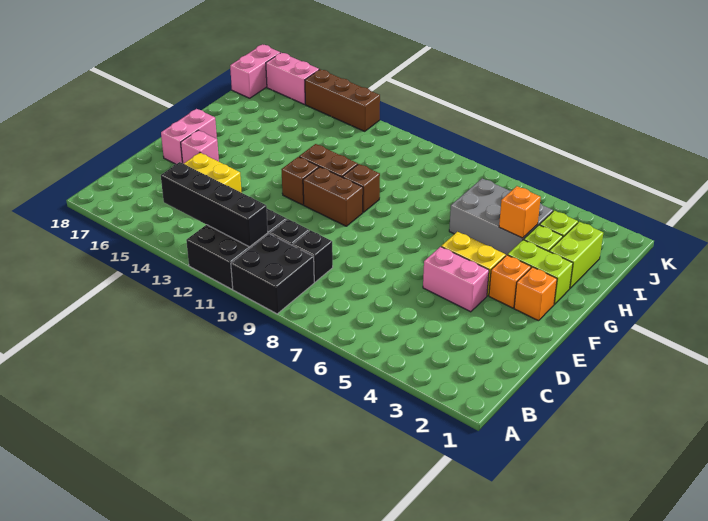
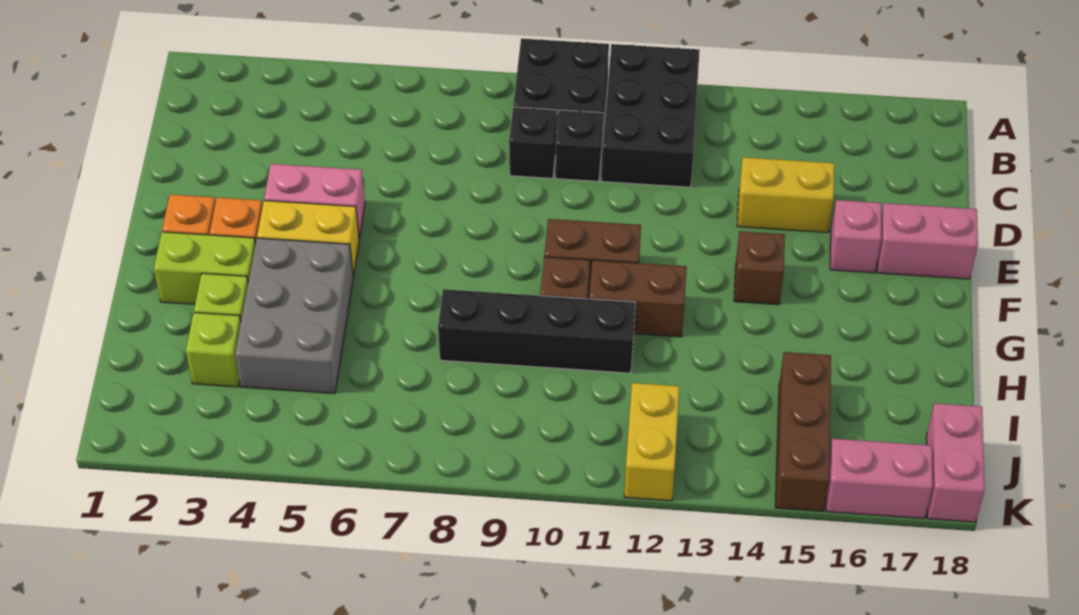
black brick B11:B14 level 2 -> black brick H8:H11 level 1
pink brick E17:F17 level 1 -> pink brick E17:E18 level 1
brown brick F12 level 1 -> brown brick F14 level 1
lime brick H2:I2 level 1 -> none
grey brick H4:I6 level 1 -> grey brick G4:I5 level 1
orange brick H4 level 2 -> none
none -> yellow brick J12:K12 level 1
brown brick K13:K15 level 1 -> brown brick I15:K15 level 1

